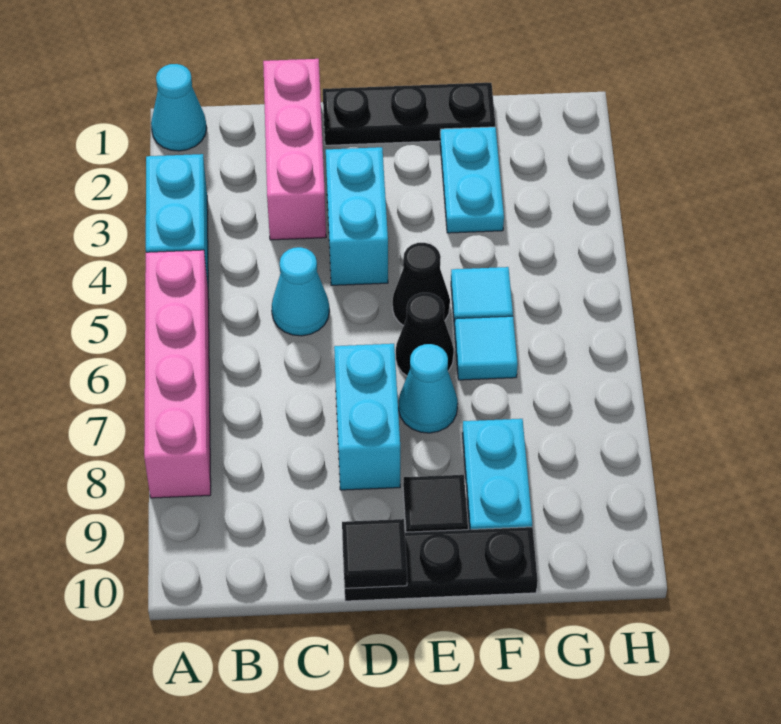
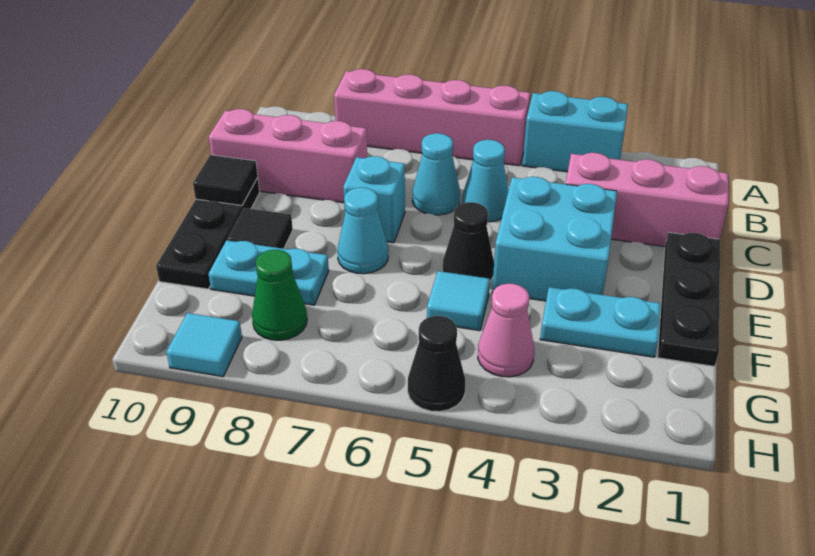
cyan cone A1 level 1 -> cyan cone C6 level 1
none -> pink brick C8:C10 level 1
cyan brick D3:D4 level 1 -> cyan brick D3:E4 level 1
cyan brick D7:D8 level 1 -> cyan brick D7 level 1
black cone E6 level 1 -> black cone H5 level 1
cyan tile F6 level 1 -> cyan tile H9 level 1
none -> pink cone G4 level 1
none -> green cone G8 level 1

